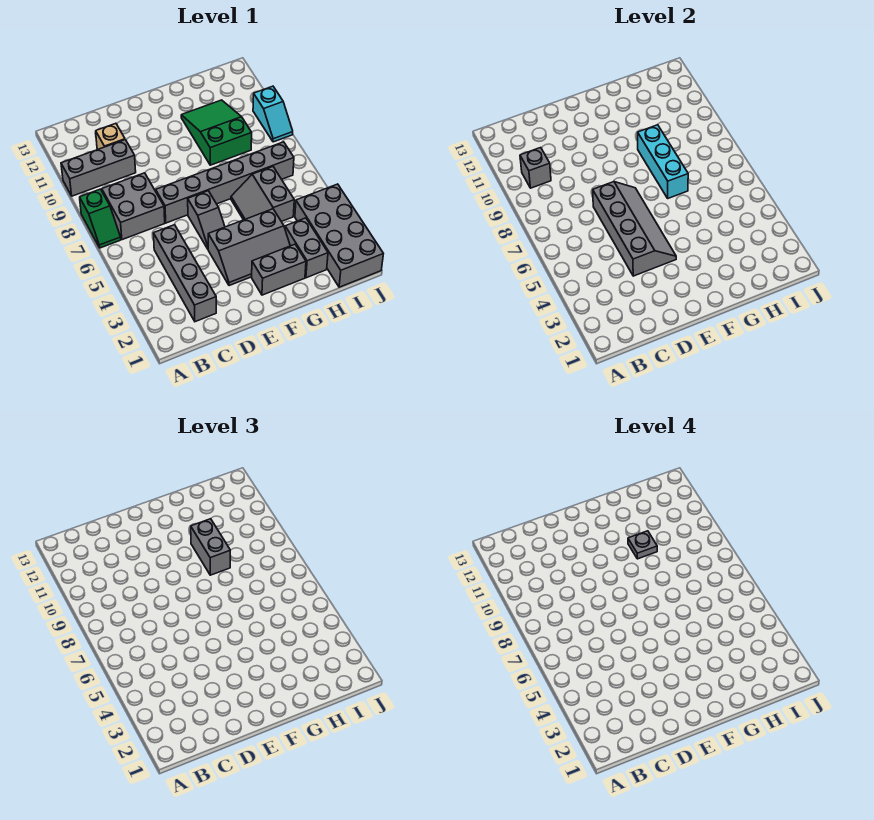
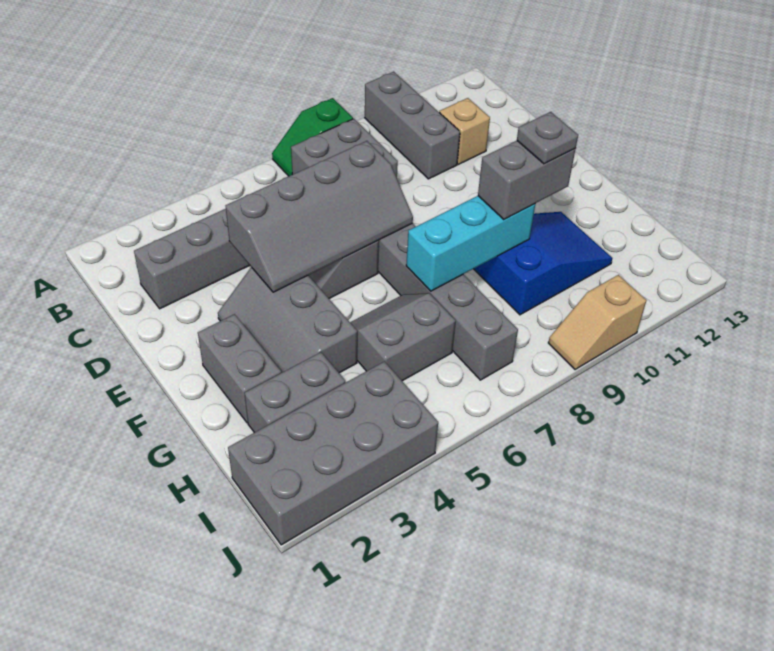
grey brick B10 level 2 -> none
green slope G9:H11 level 1 top 9 -> blue slope G9:H11 level 1 top 9
cyan slope J9:J10 level 1 top 10 -> tan slope J9:J10 level 1 top 10

